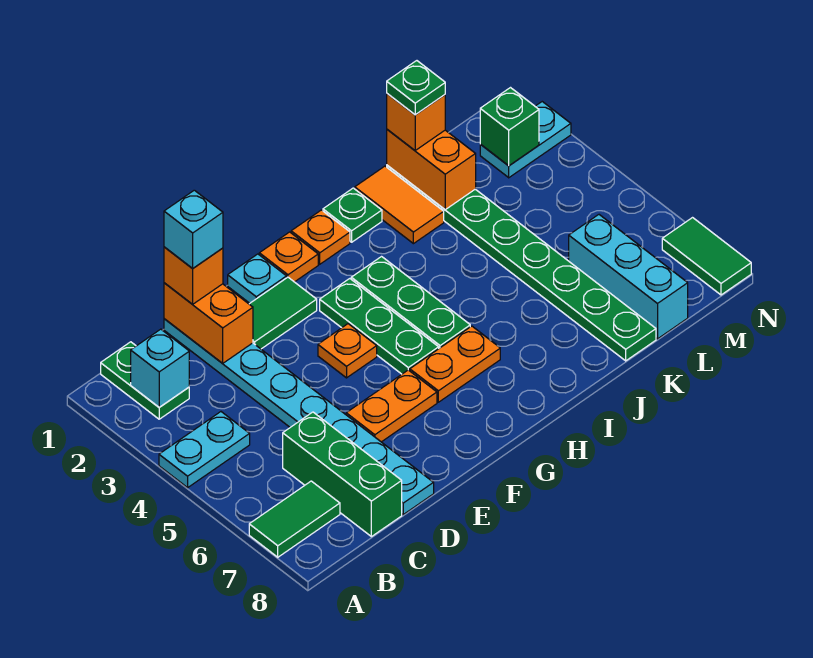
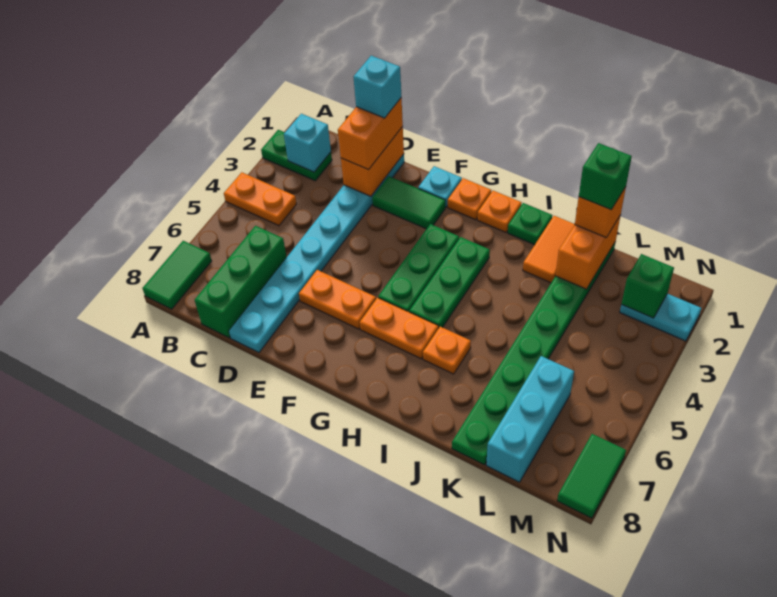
cyan plate A4:B4 level 1 -> orange plate A4:B4 level 1
green tile A7:B7 level 1 -> green tile A7:A8 level 1
green plate B1:B2 level 1 -> green plate A2:B2 level 1
orange brick D1 level 3 -> orange brick D1:D2 level 3
orange plate F4 level 1 -> orange plate I6 level 1
green plate K1 level 4 -> green brick K1 level 4

